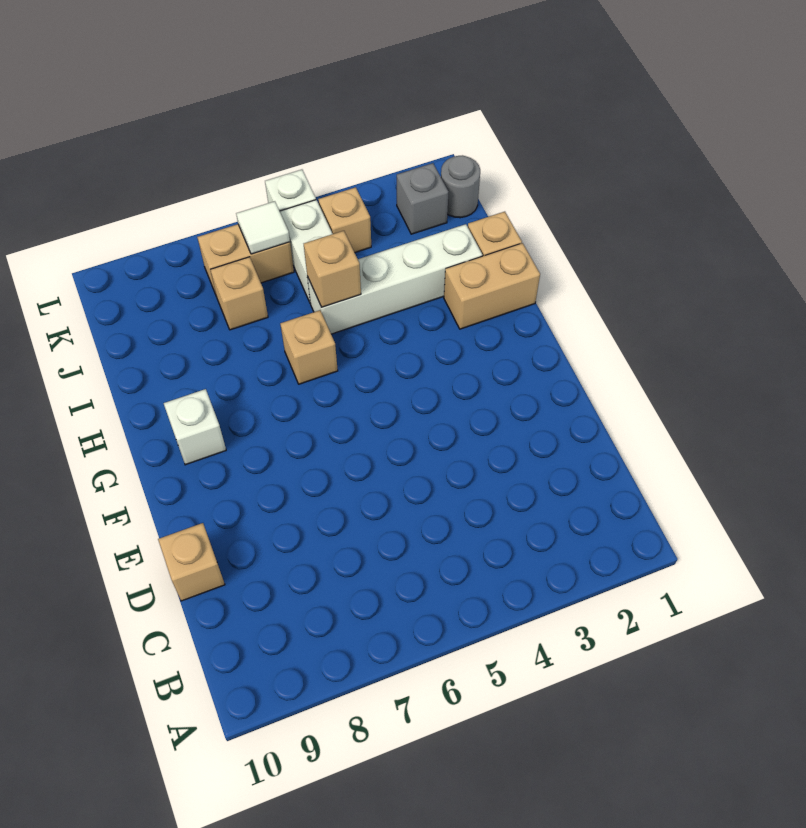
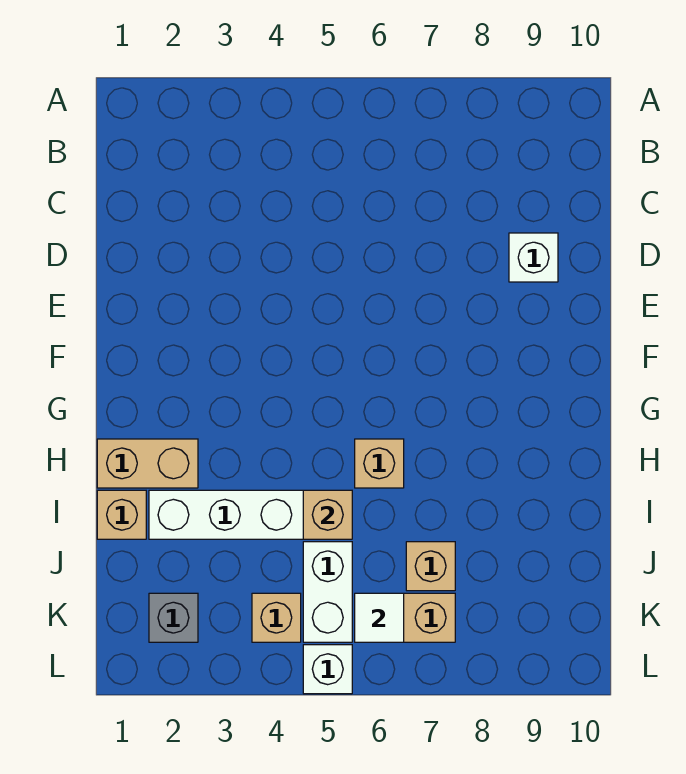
tan brick D10 level 1 -> none
white brick G9 level 1 -> white brick D9 level 1
grey round brick K1 level 1 -> none

